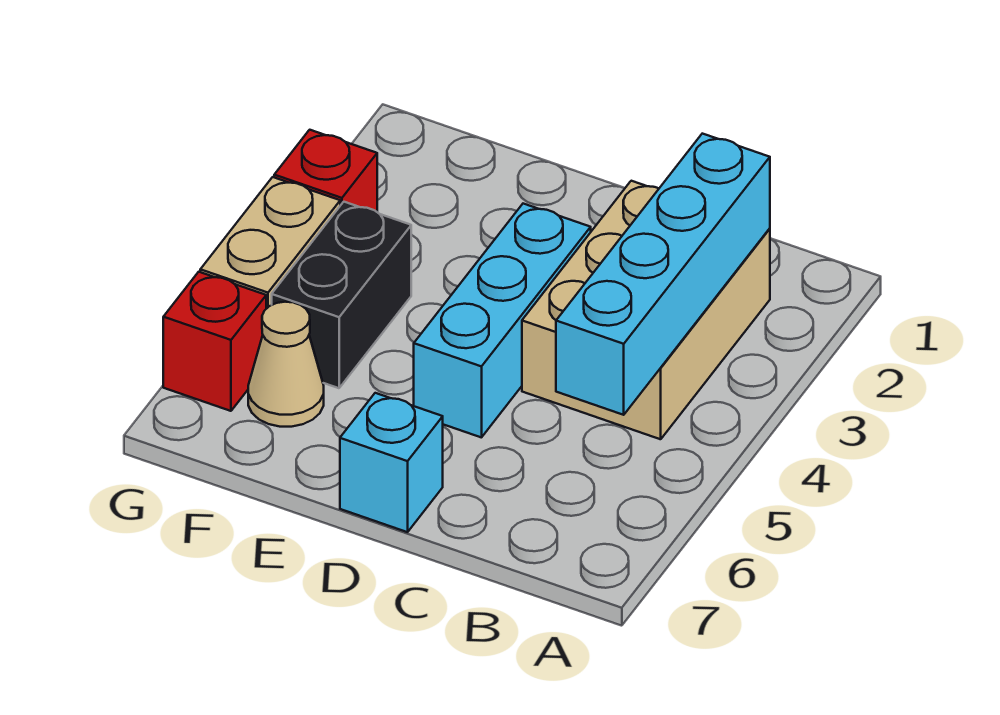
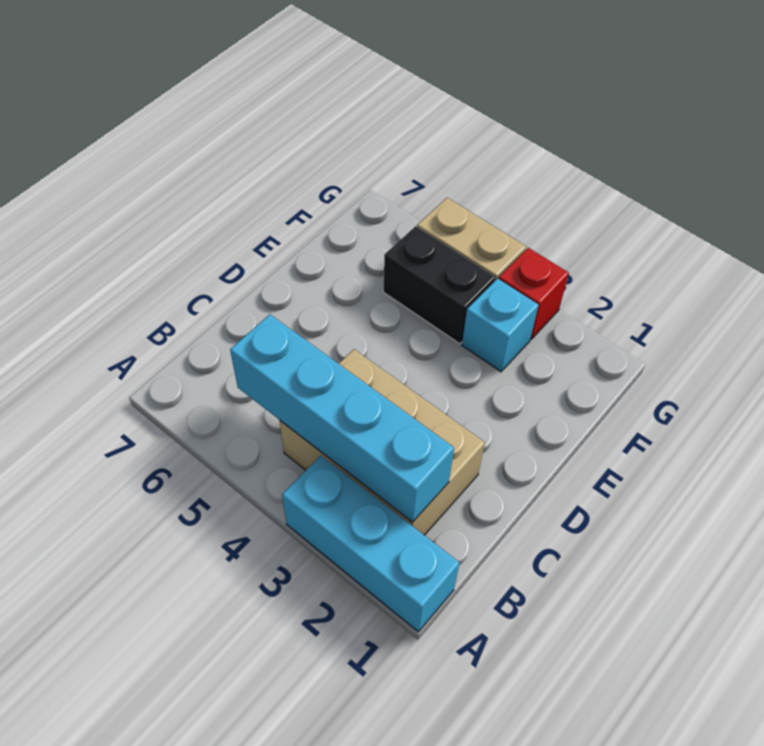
cyan brick D3:D5 level 1 -> cyan brick A1:A3 level 1
cyan brick D7 level 1 -> cyan brick F3 level 1
tan cone F6 level 1 -> none
red brick G6 level 1 -> none

